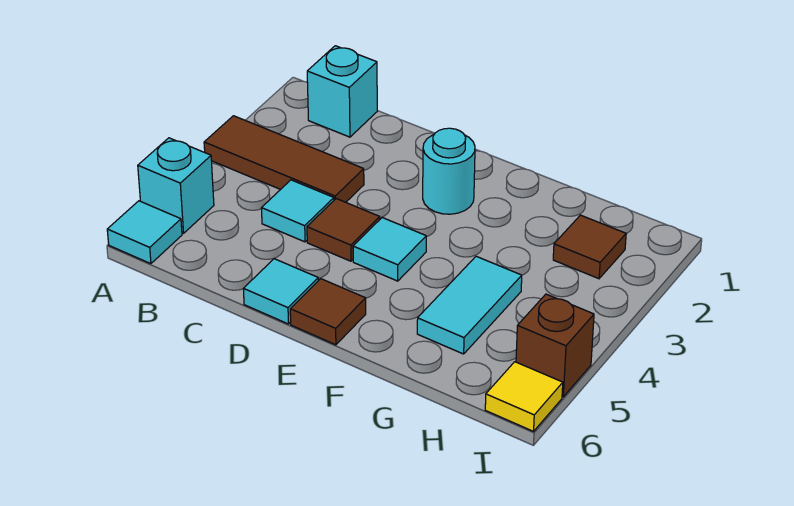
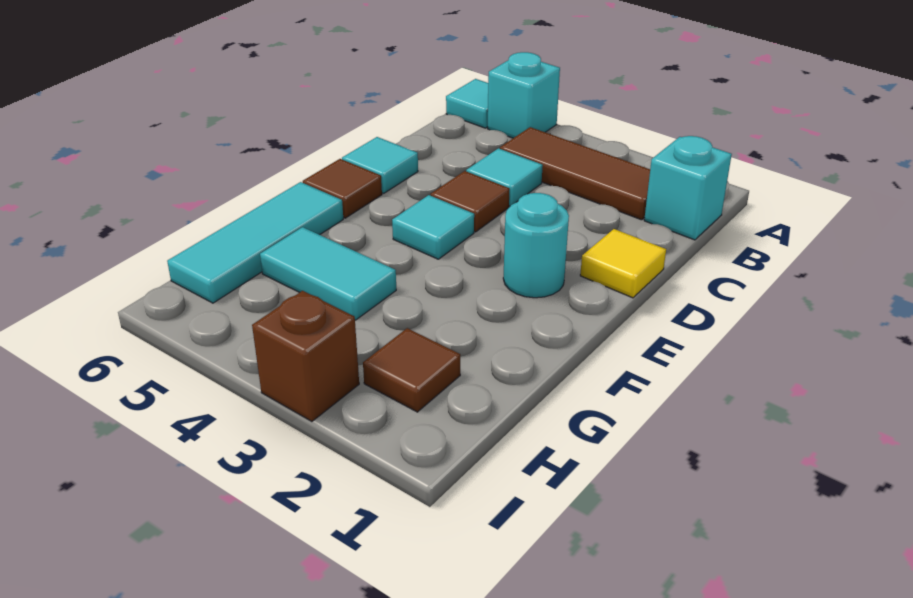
brown tile A3:C3 level 1 -> brown tile B2:B4 level 1
none -> cyan tile F6:H6 level 1
brown brick I5 level 1 -> brown brick I3 level 1
yellow tile I6 level 1 -> yellow tile D1 level 1

